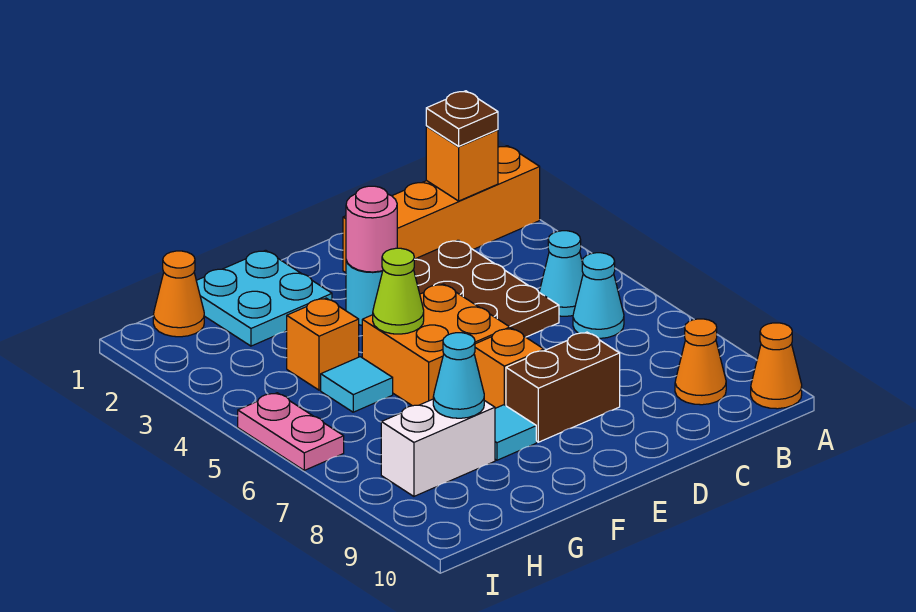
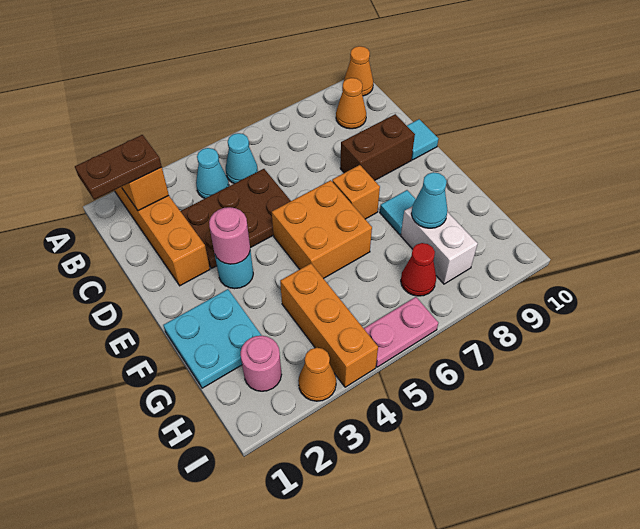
brown plate B2 level 3 -> brown plate B1:B2 level 3
cyan cone B6 level 1 -> cyan cone B4 level 1
brown brick D8:E8 level 1 -> brown brick D8:D9 level 1
lime cone F5 level 2 -> none
orange brick G4 level 1 -> orange brick G4:I4 level 1
cyan tile G5 level 1 -> cyan tile D10 level 1
orange cone H1 level 1 -> orange cone I3 level 1
none -> pink round brick H2 level 1
none -> red cone H7 level 1

